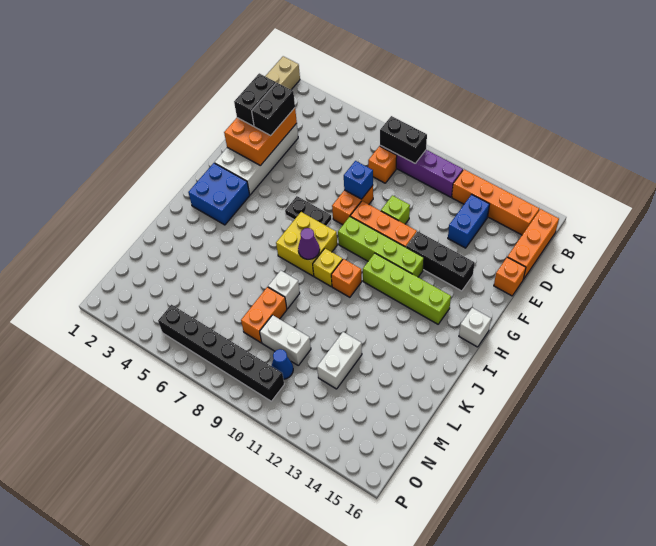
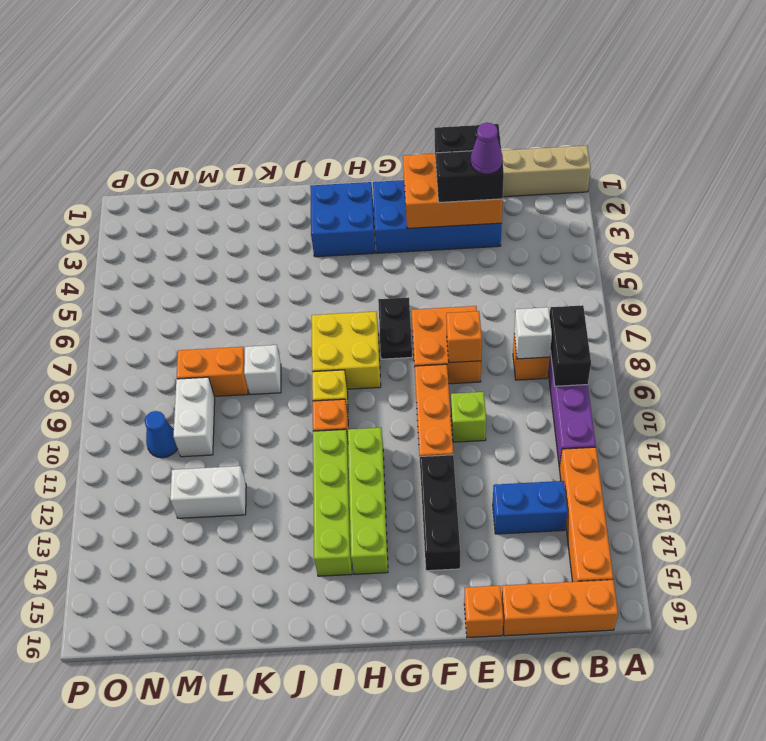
white brick D2:G3 level 1 -> blue brick D2:G3 level 1
orange brick E8:F8 level 1 -> orange brick E7:F8 level 1
blue brick E8 level 2 -> orange brick E8 level 2
lime brick G9:G12 level 1 -> lime brick I11:I14 level 1
white brick H16 level 1 -> white brick C8 level 2
purple cone I8 level 2 -> purple cone D3 level 4
black brick O5:O10 level 1 -> none

